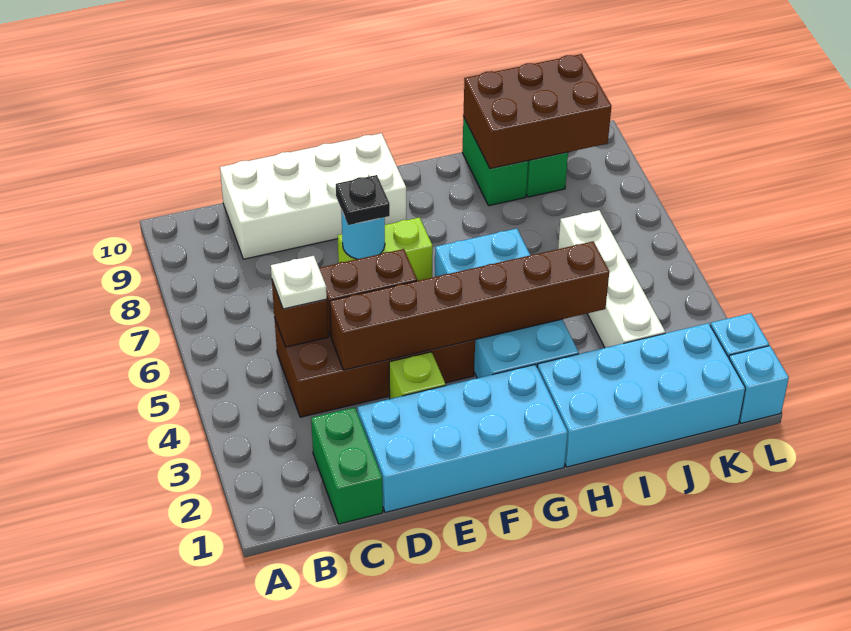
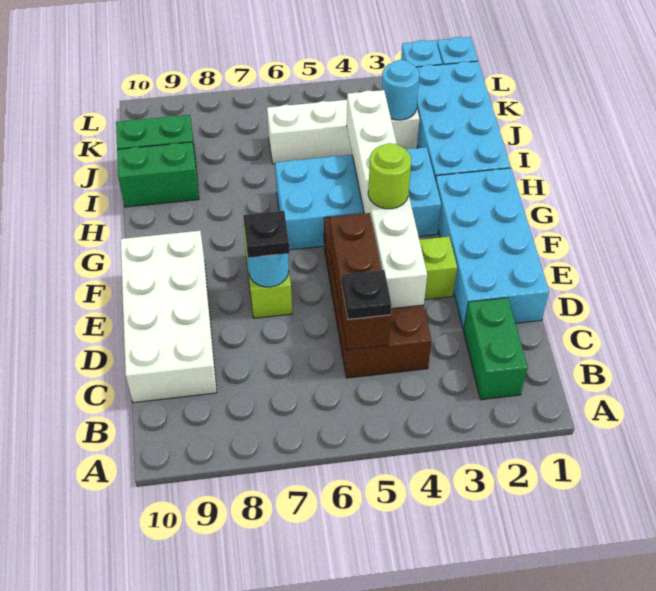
green brick C1:C2 level 1 -> green brick B2:C2 level 1
white plate C5 level 3 -> black plate C5 level 3
brown brick D4:I4 level 2 -> white brick D4:I4 level 2
none -> lime round brick F4 level 3
brown brick I9:K10 level 2 -> none
none -> cyan round brick J3 level 2

